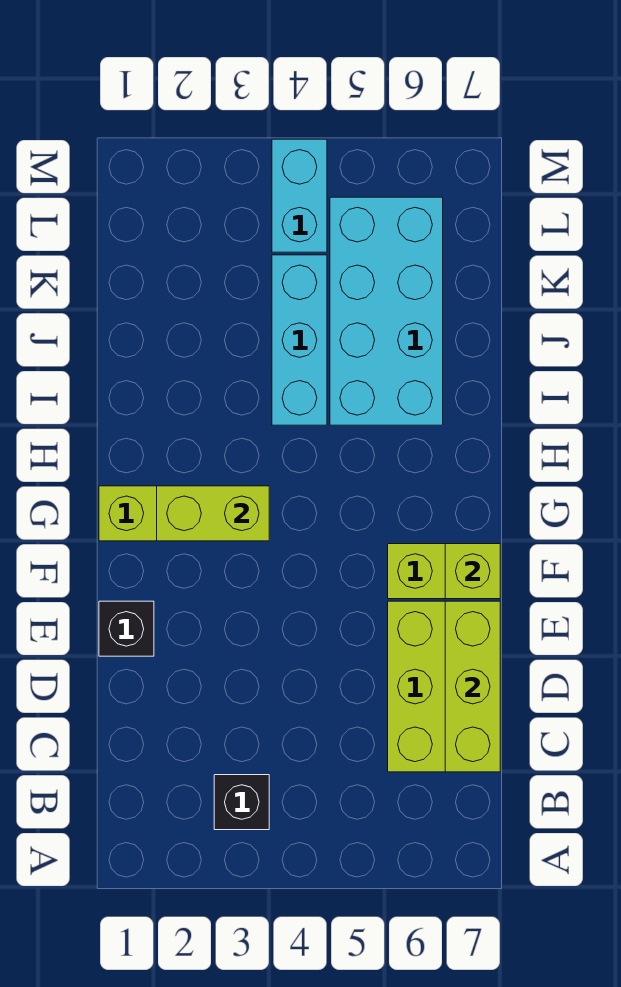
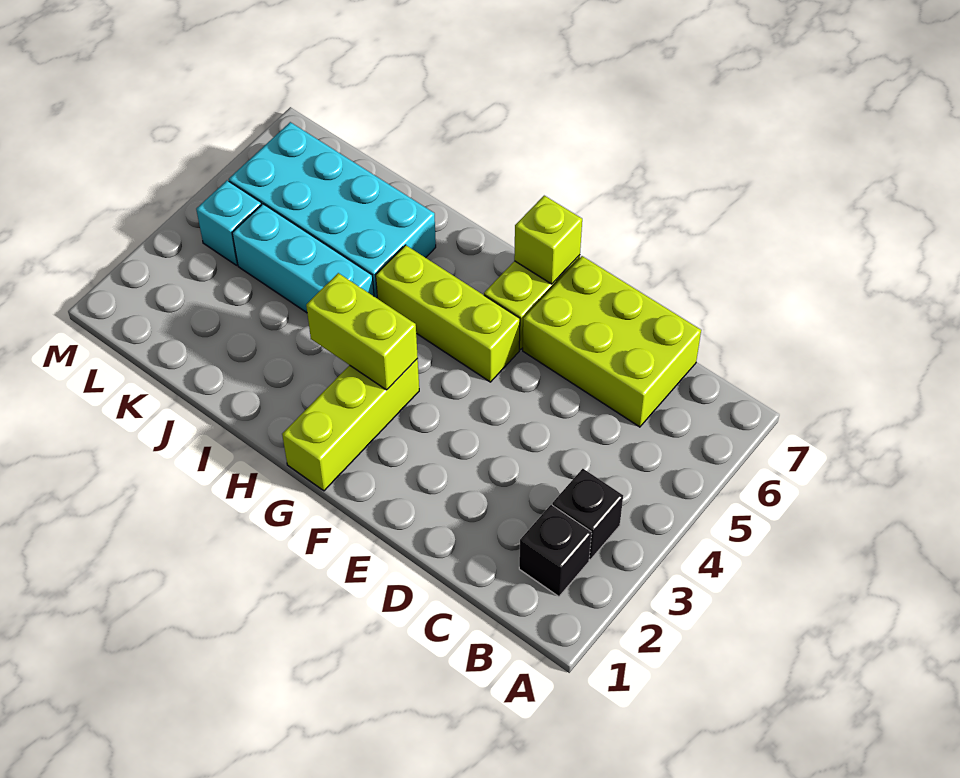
lime brick C7:E7 level 2 -> lime brick F5:H5 level 1
black brick E1 level 1 -> black brick B2 level 1
lime brick G2:G3 level 2 -> lime brick G3:H3 level 2
cyan brick L4:M4 level 1 -> cyan brick L4 level 1

